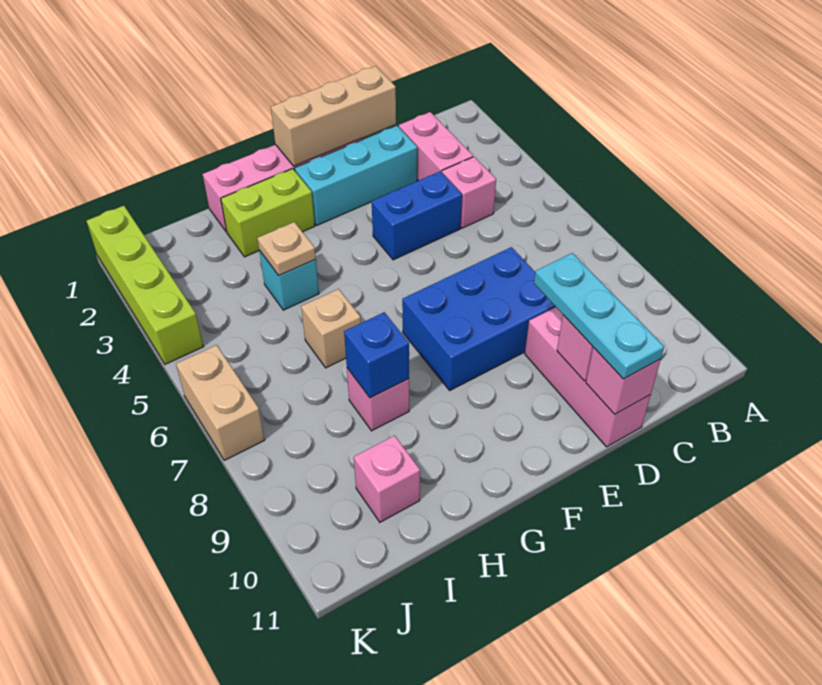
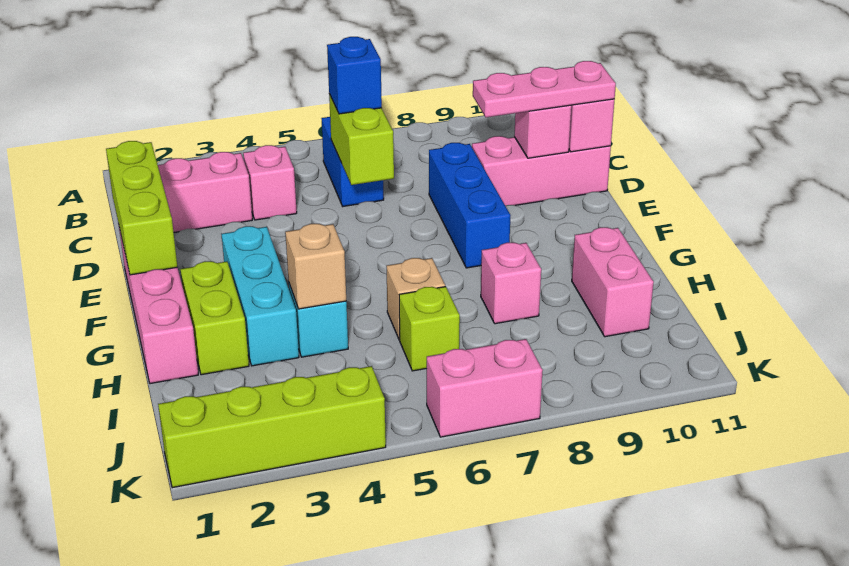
none -> lime brick C6:D6 level 2
tan brick D1:F1 level 2 -> lime brick D1:F1 level 2
cyan brick D2:F2 level 1 -> cyan brick F3:H3 level 1
blue brick D4:E4 level 1 -> blue brick B6:C6 level 1
blue brick D7:F8 level 1 -> blue brick D8:F8 level 1
cyan plate D9:D11 level 3 -> pink plate D9:D11 level 3
tan plate H4 level 2 -> tan brick H4 level 2
blue brick H8 level 2 -> blue brick C6 level 3
none -> lime brick I6 level 1
pink brick I10 level 1 -> pink brick H10:I10 level 1
tan brick K6:K7 level 1 -> pink brick K6:K7 level 1

